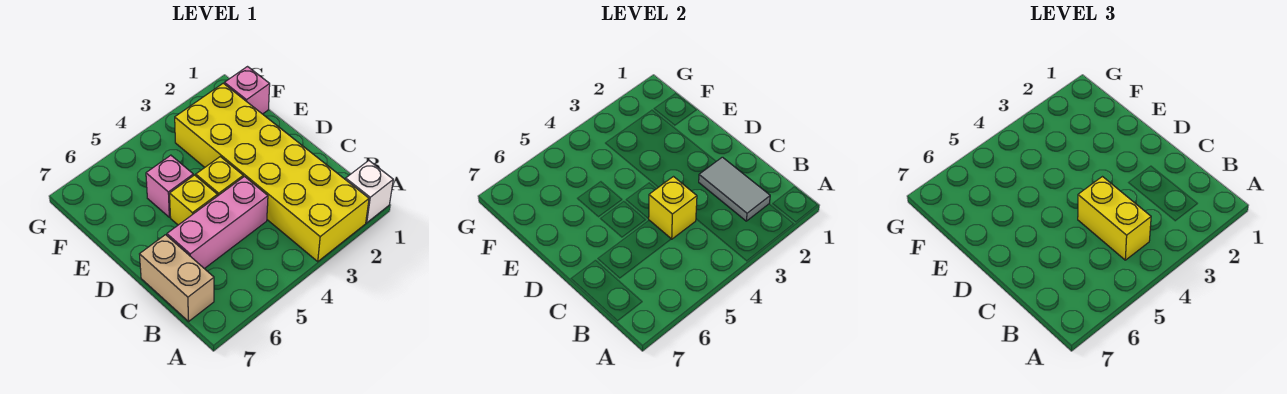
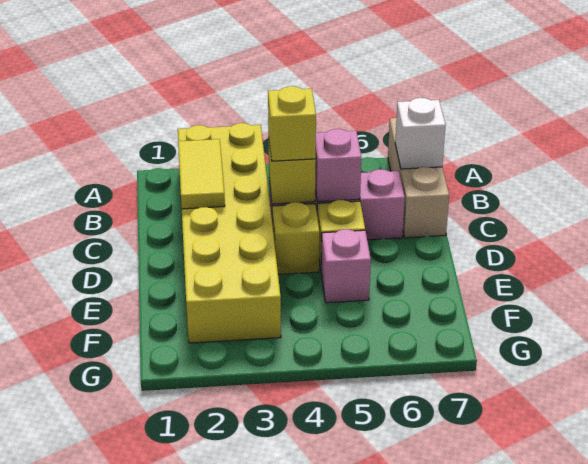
white brick A1 level 1 -> white brick B7 level 2
grey tile B2:C2 level 2 -> yellow tile B2:C2 level 2
yellow brick B4:C4 level 3 -> yellow brick C4 level 3
tan brick B7:C7 level 1 -> tan brick A7:C7 level 1
pink brick F1 level 1 -> pink brick C5 level 2

